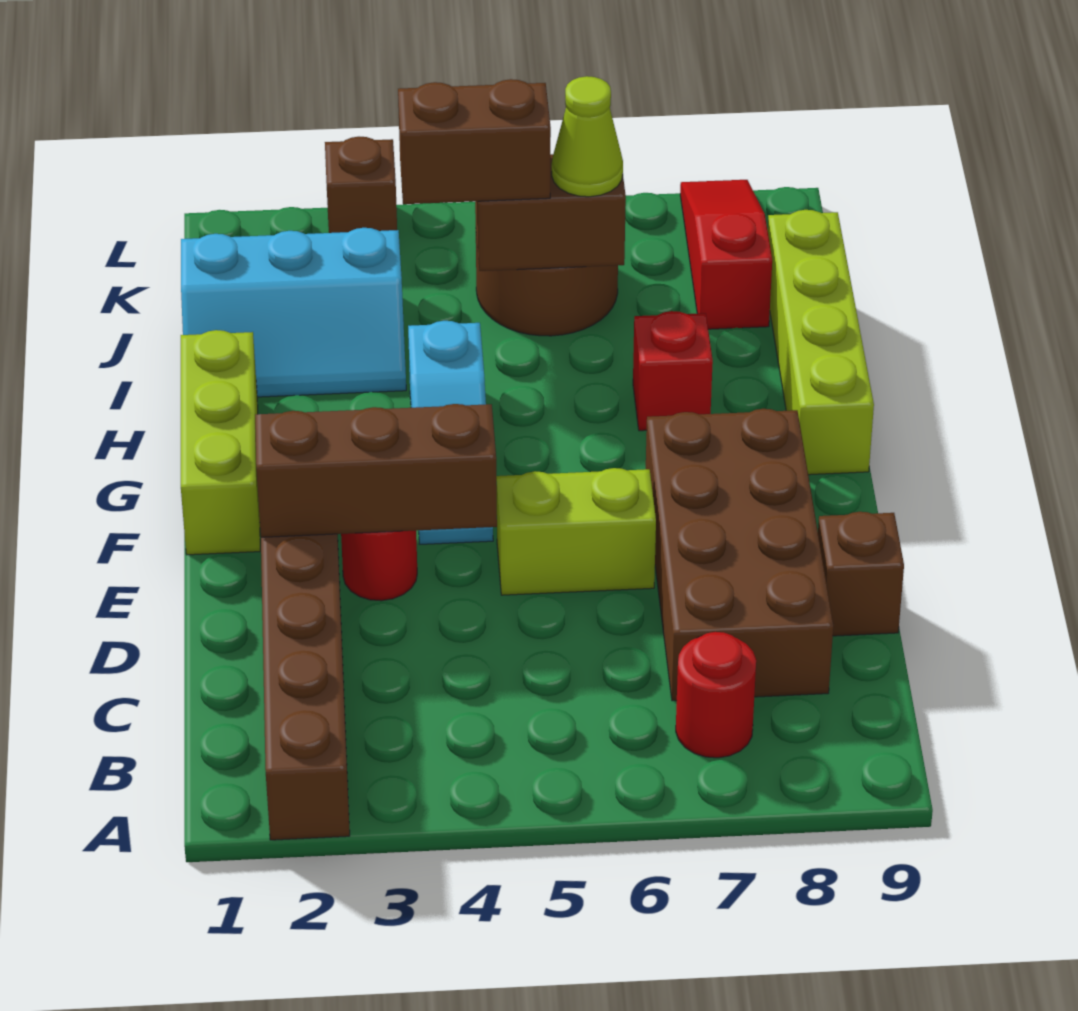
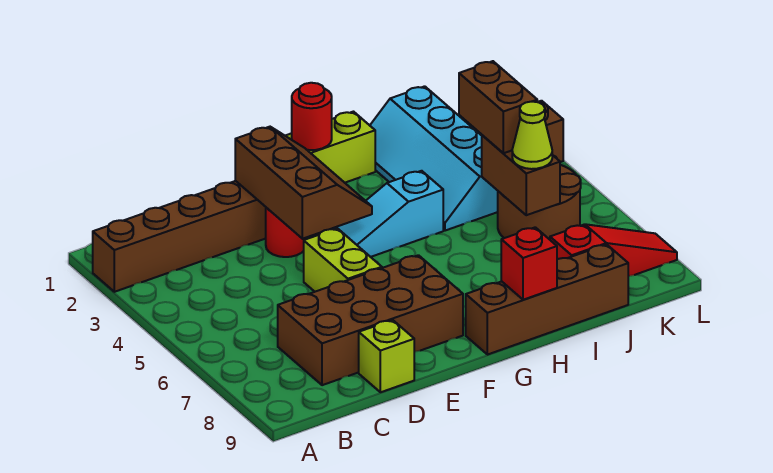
red round brick B7 level 1 -> red round brick G1 level 2
brown brick D9 level 1 -> lime brick D9 level 1
lime brick G9:J9 level 1 -> brown brick G9:J9 level 1
red brick H7 level 1 -> red brick H9 level 2
cyan slope I1:J3 level 1 top J -> cyan slope I1:J4 level 1 top J

